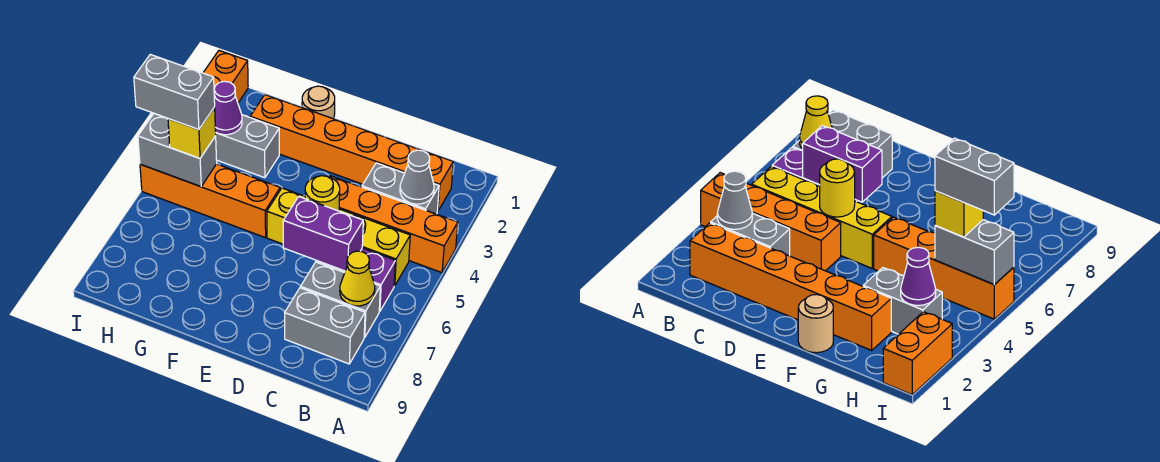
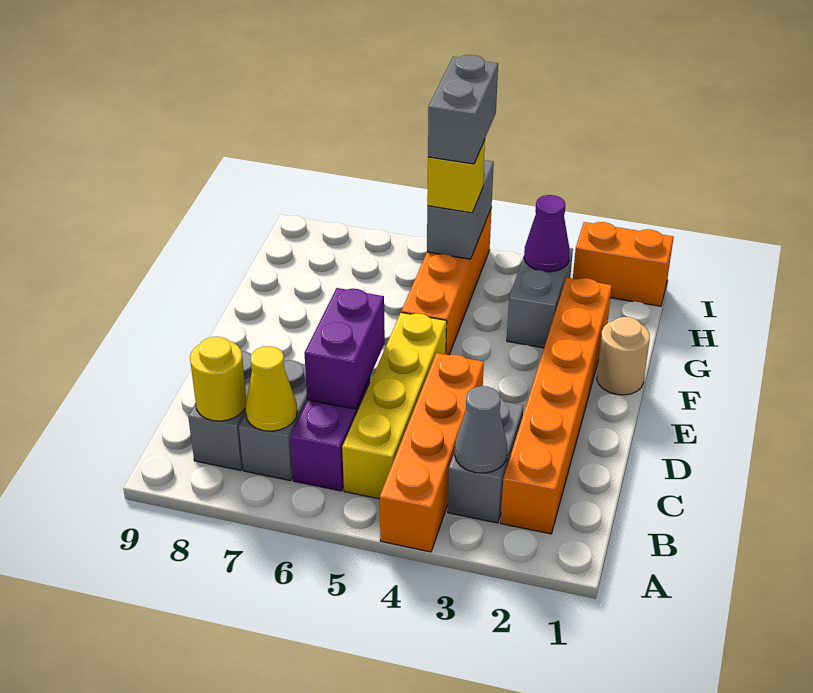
yellow round brick D5 level 2 -> yellow round brick B8 level 2

